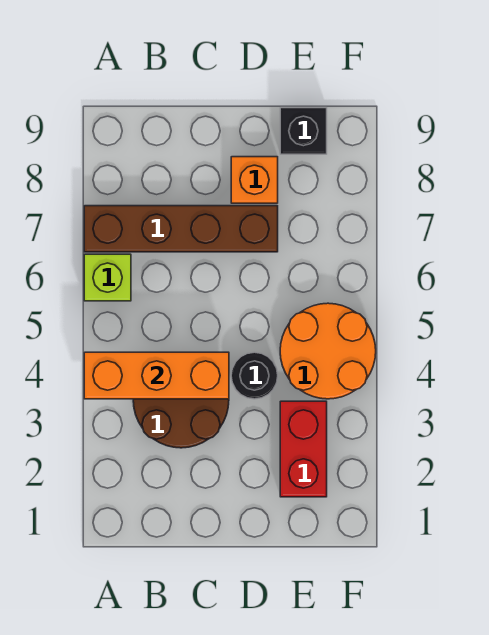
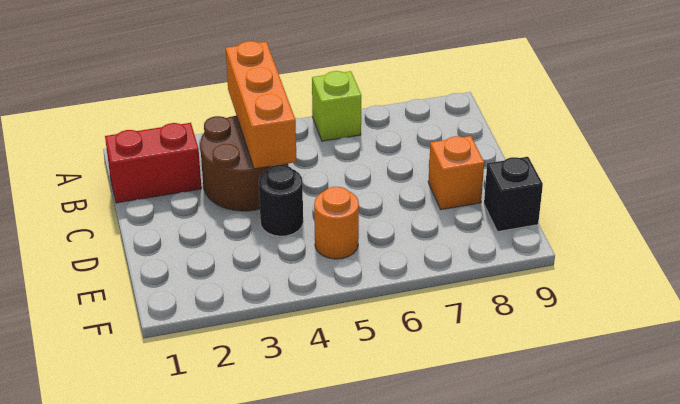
brown brick A7:D7 level 1 -> none
red brick E2:E3 level 1 -> red brick B1:B2 level 1
orange round brick E4:F5 level 1 -> orange round brick E5 level 1

